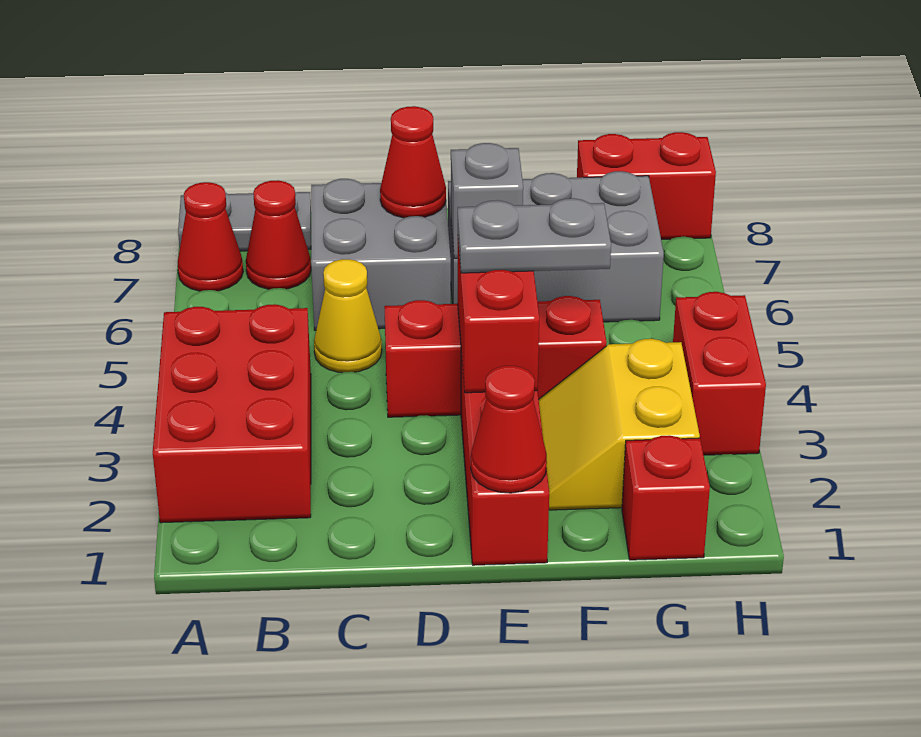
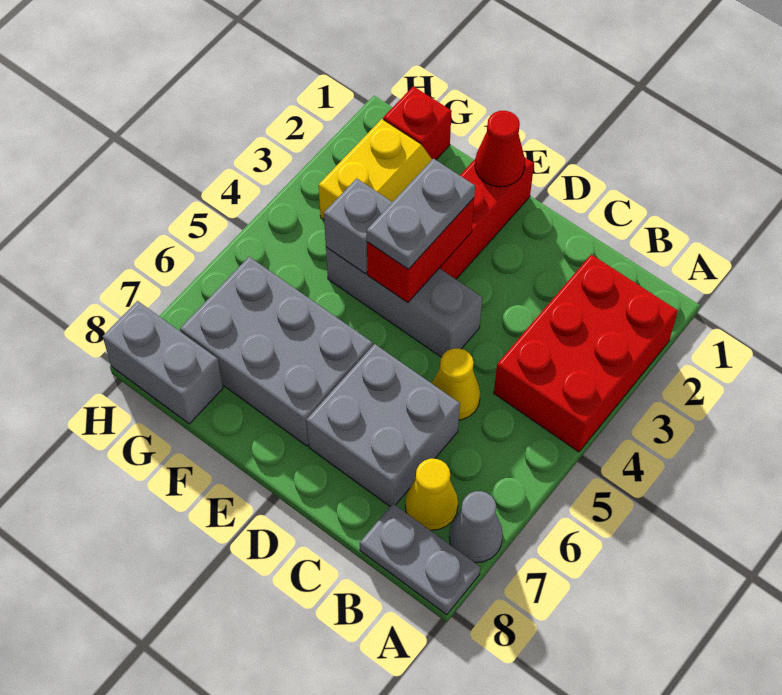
red cone A7 level 1 -> grey cone A7 level 1
red cone B7 level 1 -> yellow cone B7 level 1
red brick D4:F4 level 1 -> grey brick D4:F4 level 1
red cone D7 level 2 -> none
grey plate E4:F4 level 3 -> grey plate E3:E4 level 3
grey brick E6 level 2 -> grey brick F4 level 2
red brick G8:H8 level 1 -> grey brick G8:H8 level 1
red brick H3:H4 level 1 -> none

